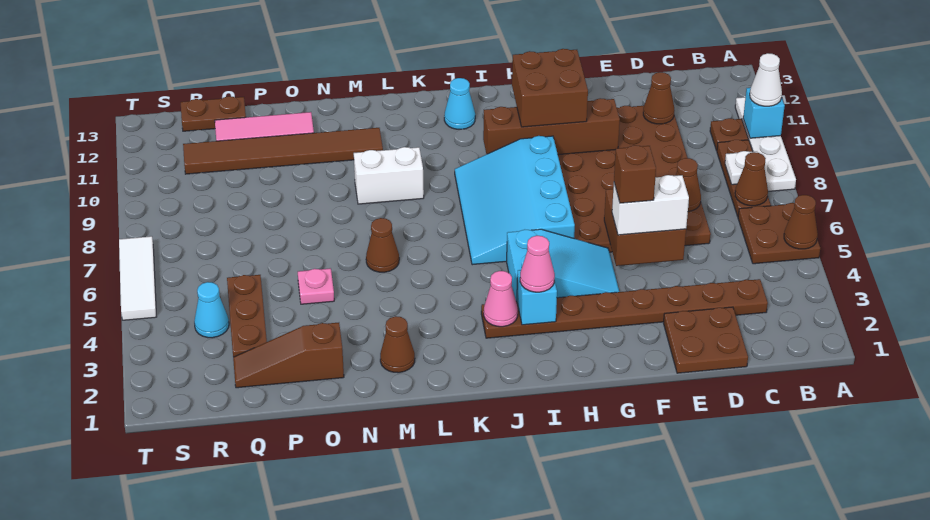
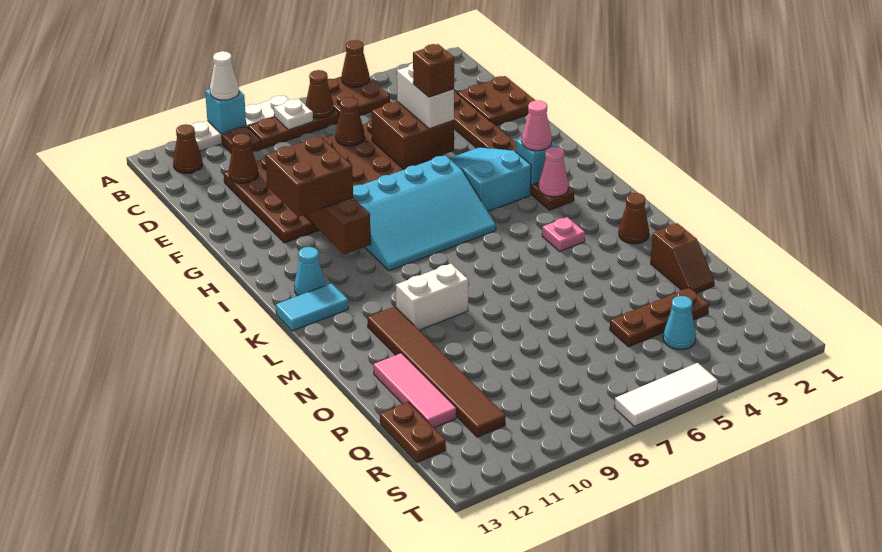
none -> cyan tile K12:K13 level 1
white brick L9:M9 level 1 -> white brick M9:M10 level 1
brown cone M6 level 1 -> brown cone B12 level 1
brown slope O2:Q2 level 1 top O -> brown slope O2:P2 level 1 top O
pink plate O5 level 1 -> pink plate L4 level 1

